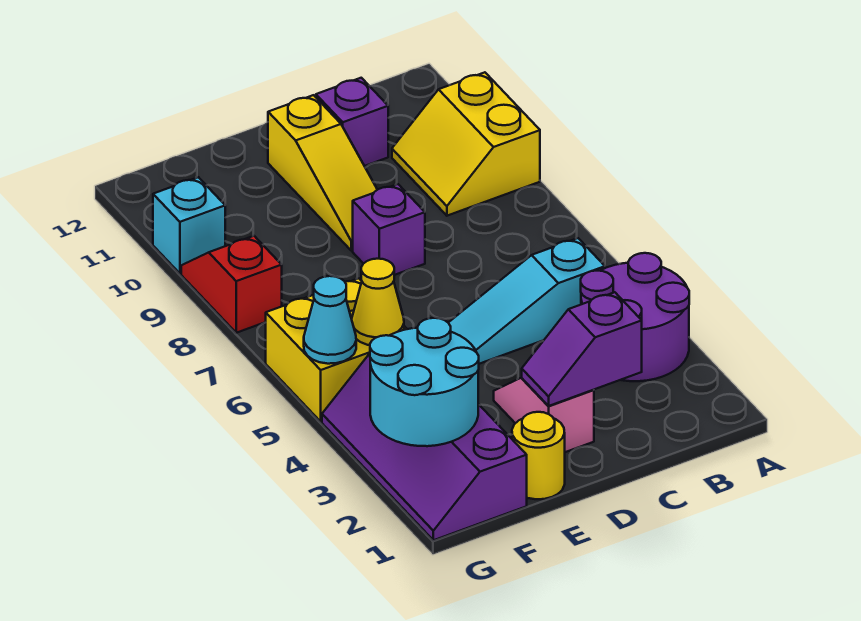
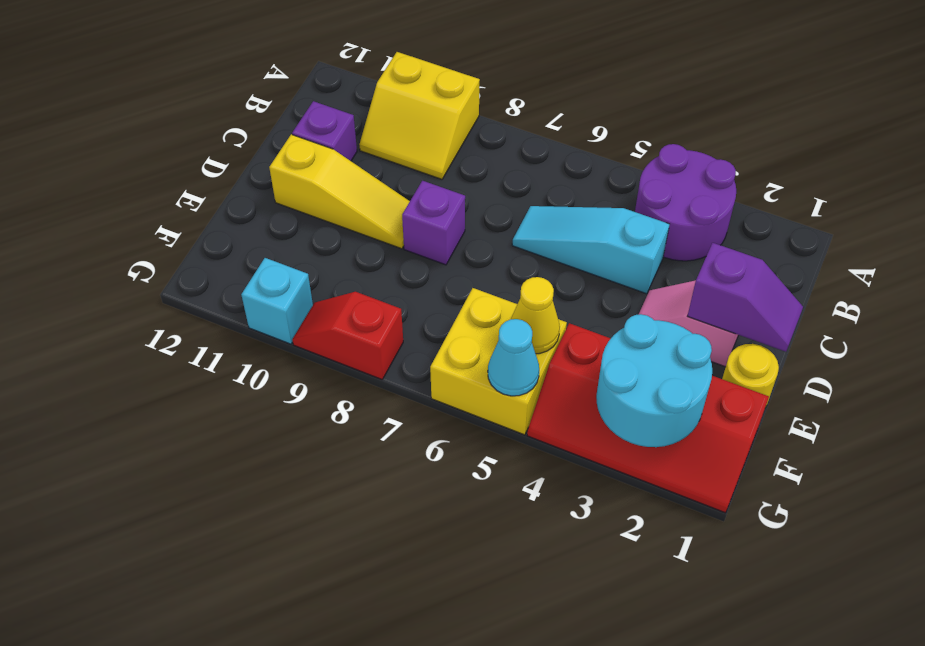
cyan slope B5:D5 level 1 top B -> cyan slope C4:C6 level 1 top 4
purple slope C2:D2 level 2 top C -> purple slope D1:D2 level 2 top 2
purple slope F1:G4 level 1 top F -> red slope F1:G4 level 1 top F

